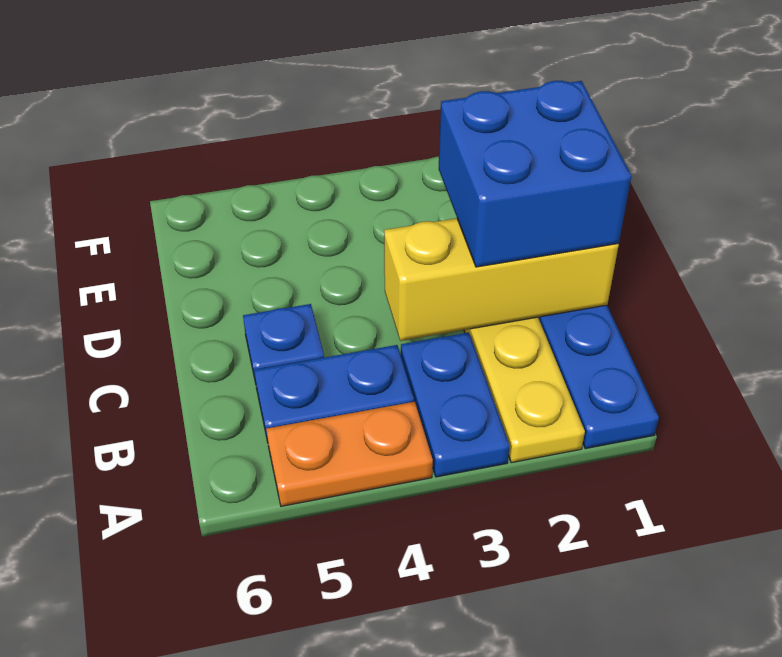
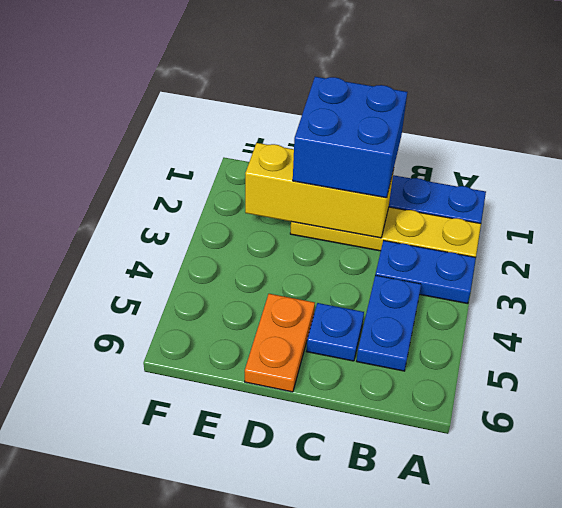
orange plate A4:A5 level 1 -> orange plate D5:D6 level 1
yellow brick C1:C3 level 2 -> yellow brick C2:E2 level 2

